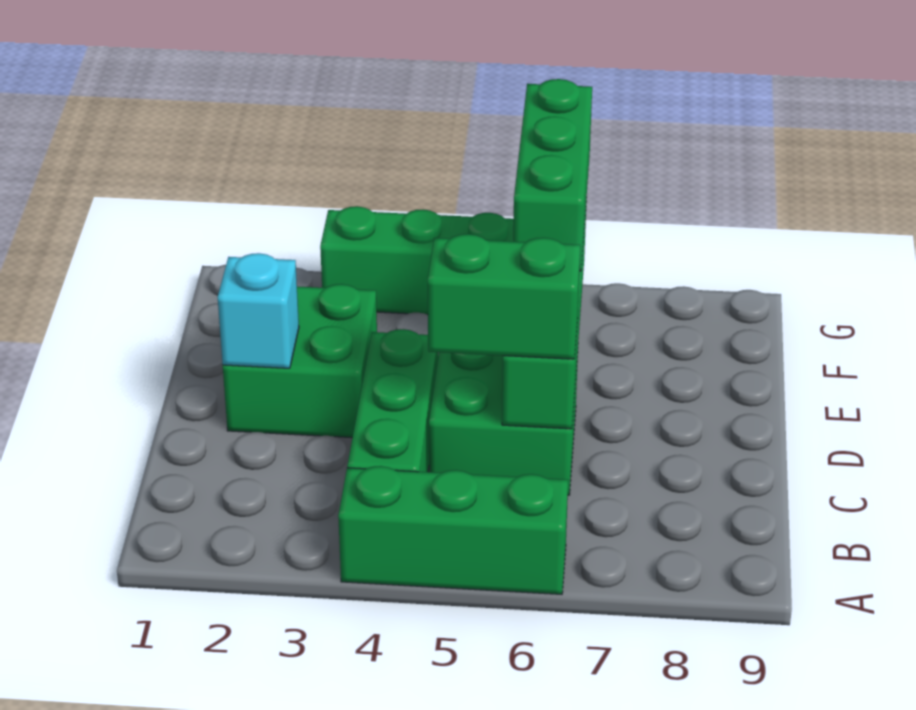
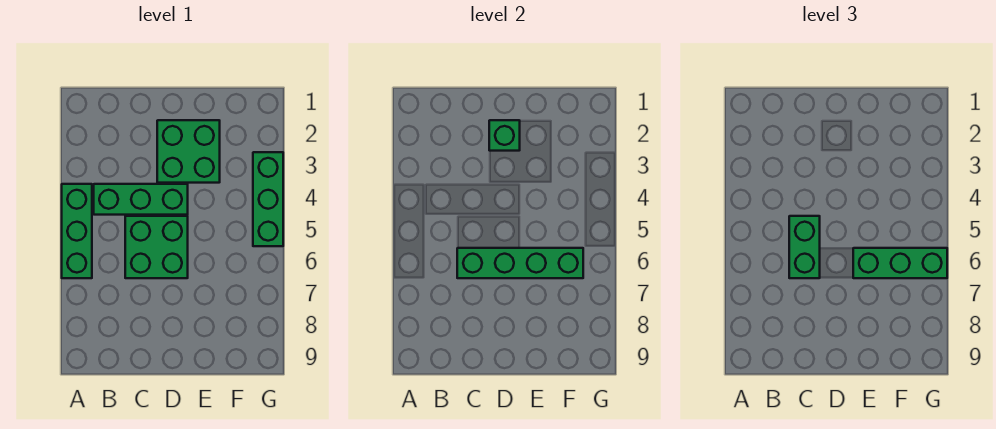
cyan brick D2 level 2 -> green brick D2 level 2

